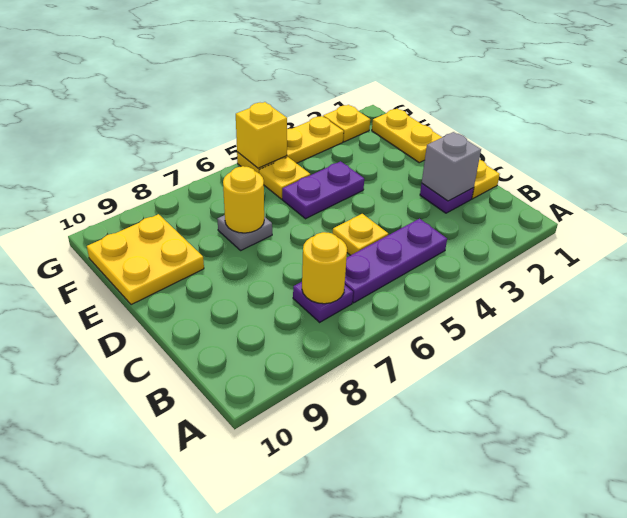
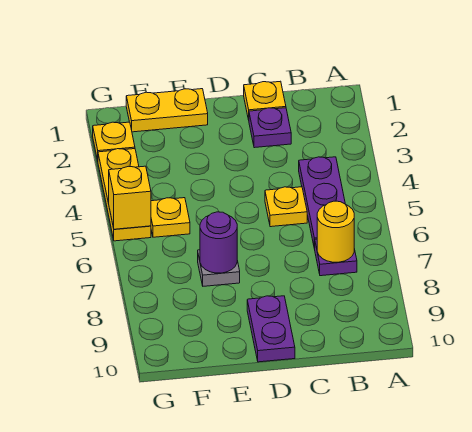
grey brick C2 level 2 -> none
purple plate E4:E5 level 1 -> purple plate D9:D10 level 1
yellow round brick E7 level 2 -> purple round brick E7 level 2
yellow plate E9:F10 level 1 -> none

